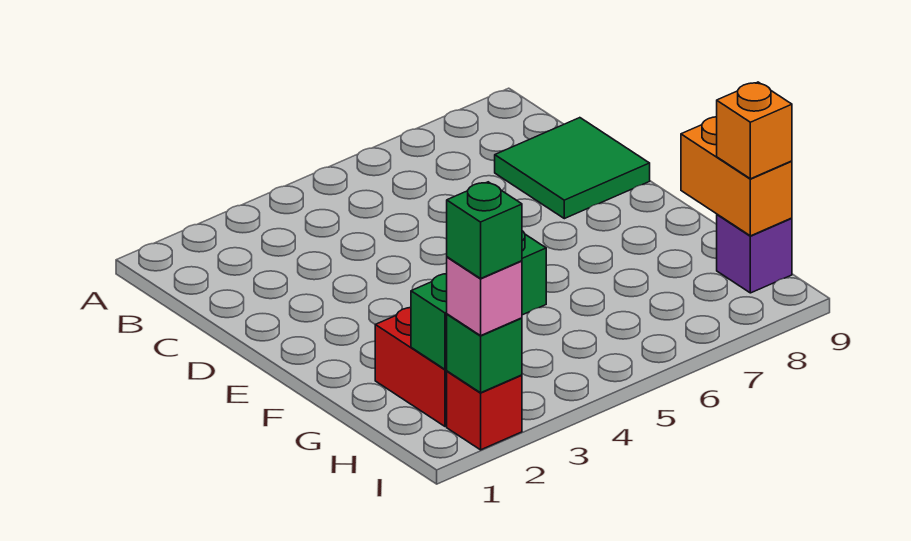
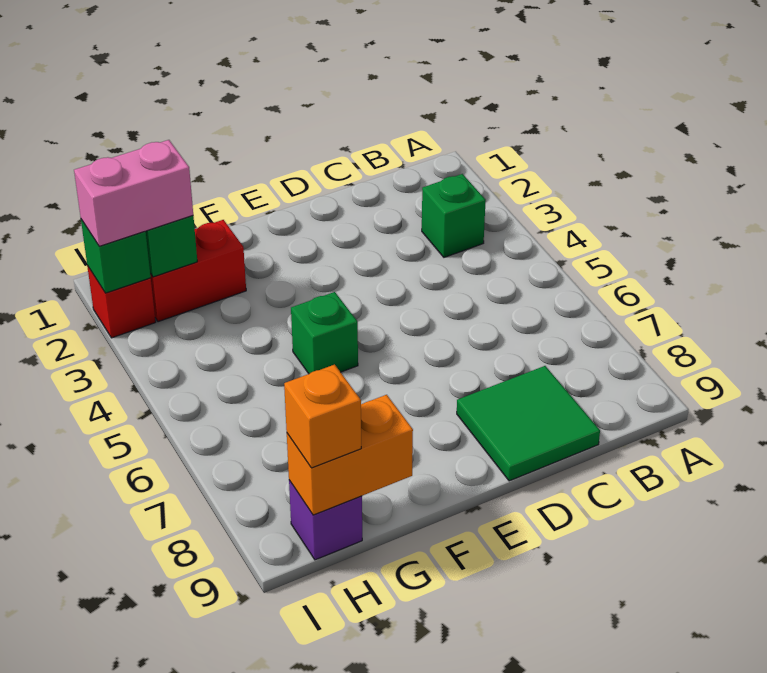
pink brick I2 level 3 -> pink brick H2:I2 level 3
green brick I2 level 4 -> green brick B3 level 1

